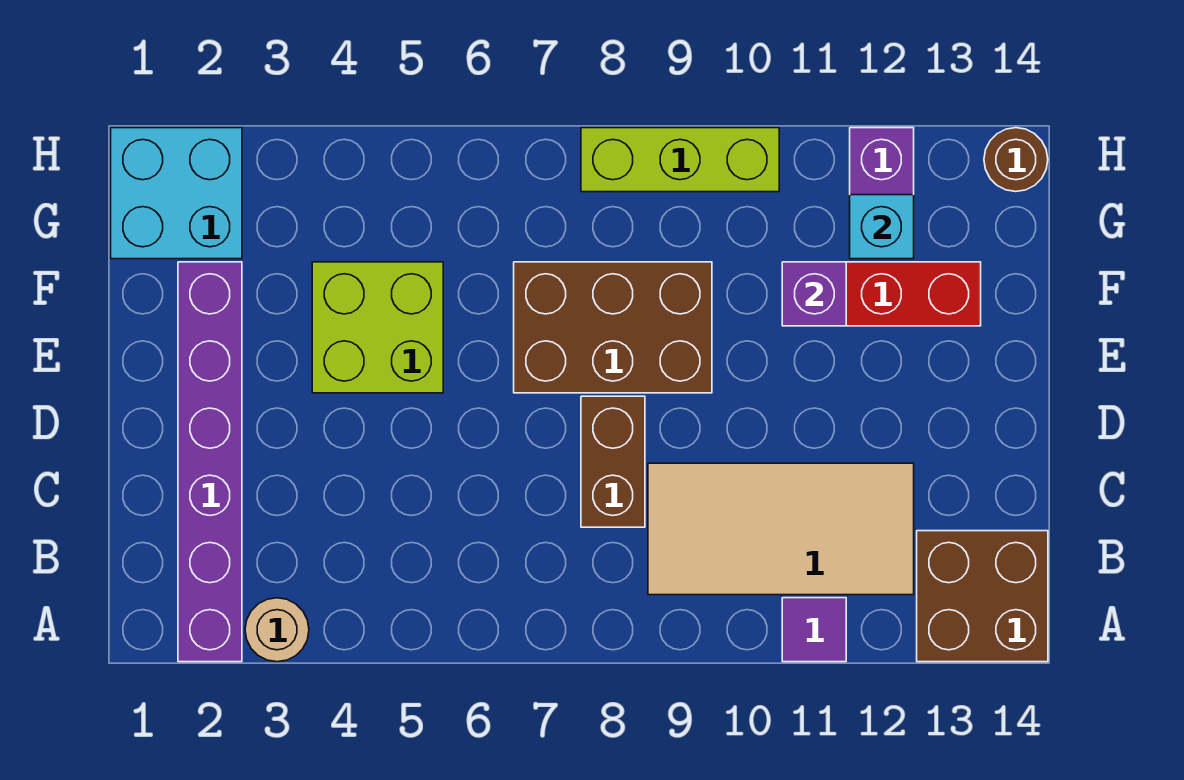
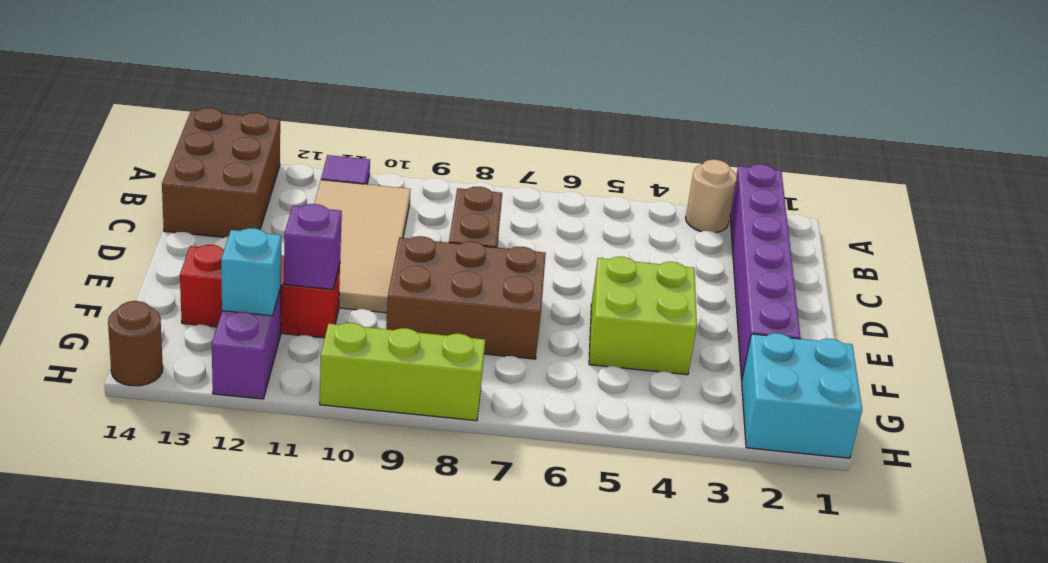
brown brick A13:B14 level 1 -> brown brick A13:C14 level 1
tan tile B9:C12 level 1 -> tan tile B10:E11 level 1

